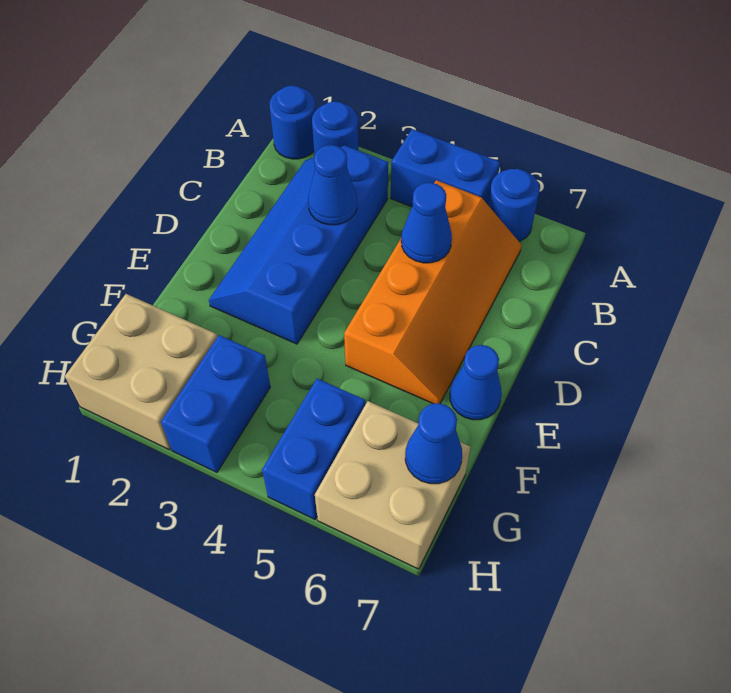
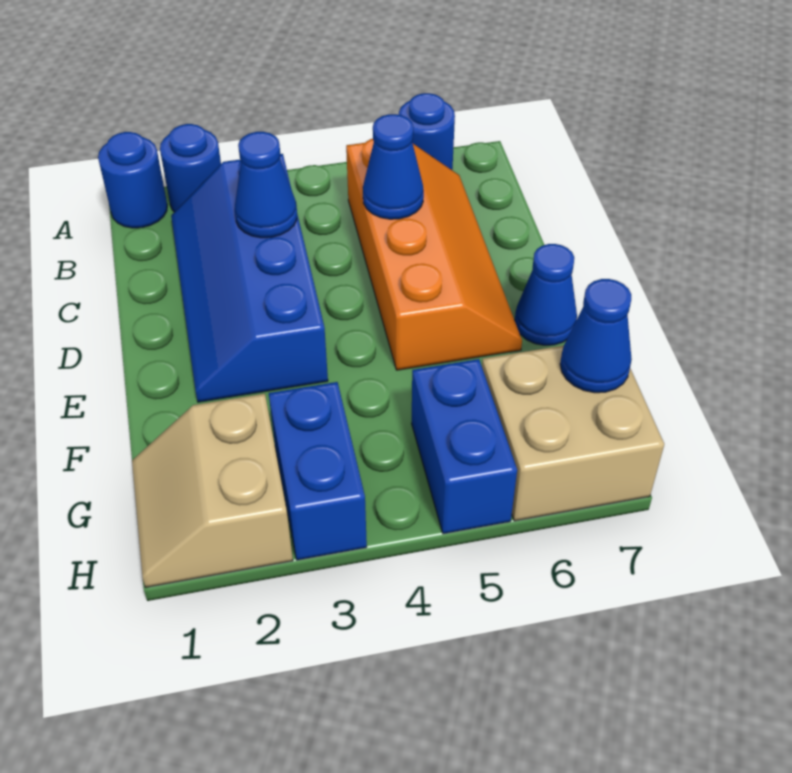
blue brick A4:A5 level 1 -> none
tan brick G1:H2 level 1 -> tan slope G1:H2 level 1 top 2

